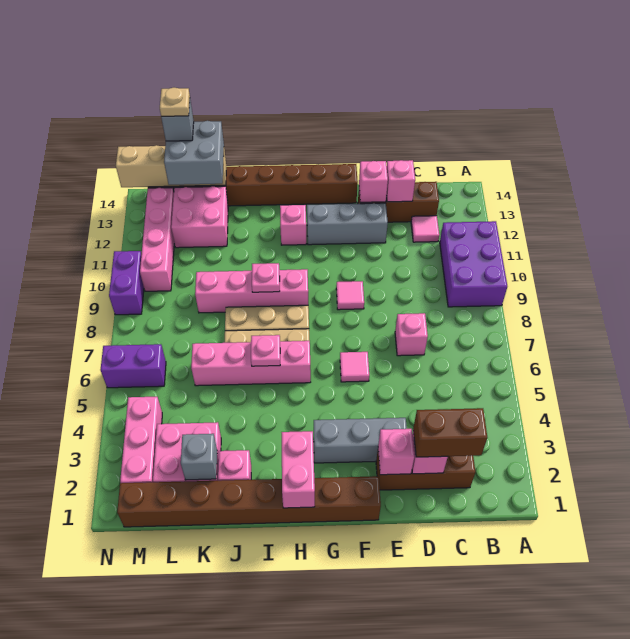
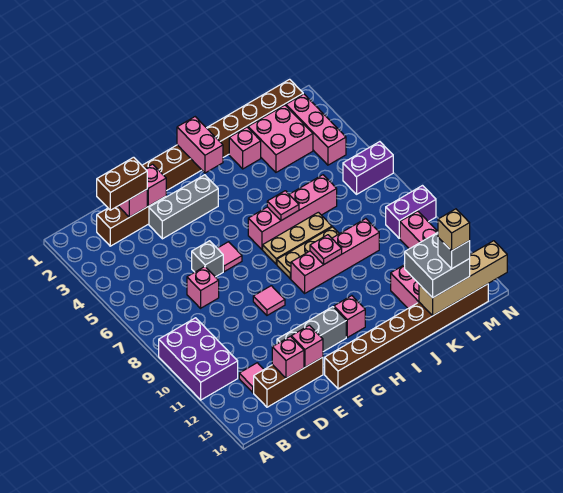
grey brick K2 level 2 -> grey brick E6 level 1
tan plate L14 level 5 -> tan brick L14 level 5
purple brick N9:N10 level 1 -> purple brick M9:N9 level 1

